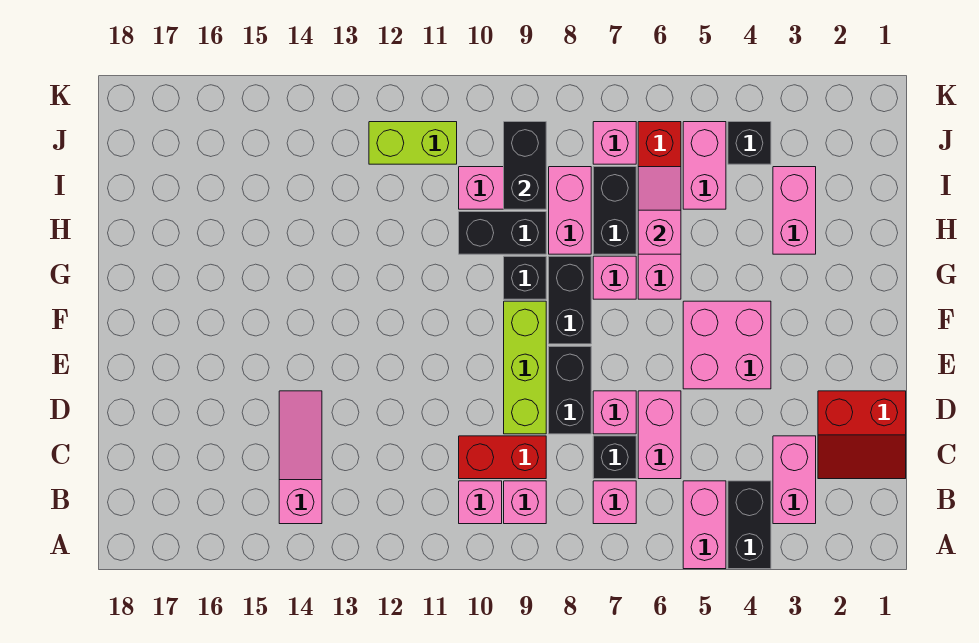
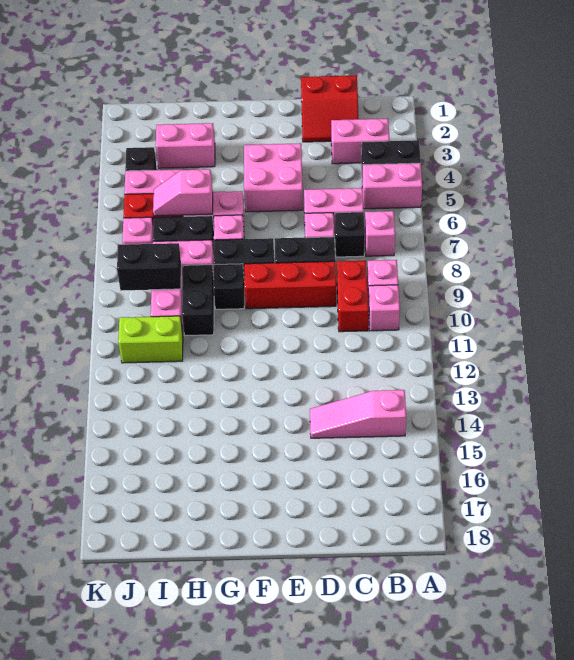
red slope C1:D2 level 1 top D -> red slope C1:D2 level 1 top 1
lime brick D9:F9 level 1 -> red brick D9:F9 level 1
lime brick J11:J12 level 1 -> lime brick I11:J11 level 1

